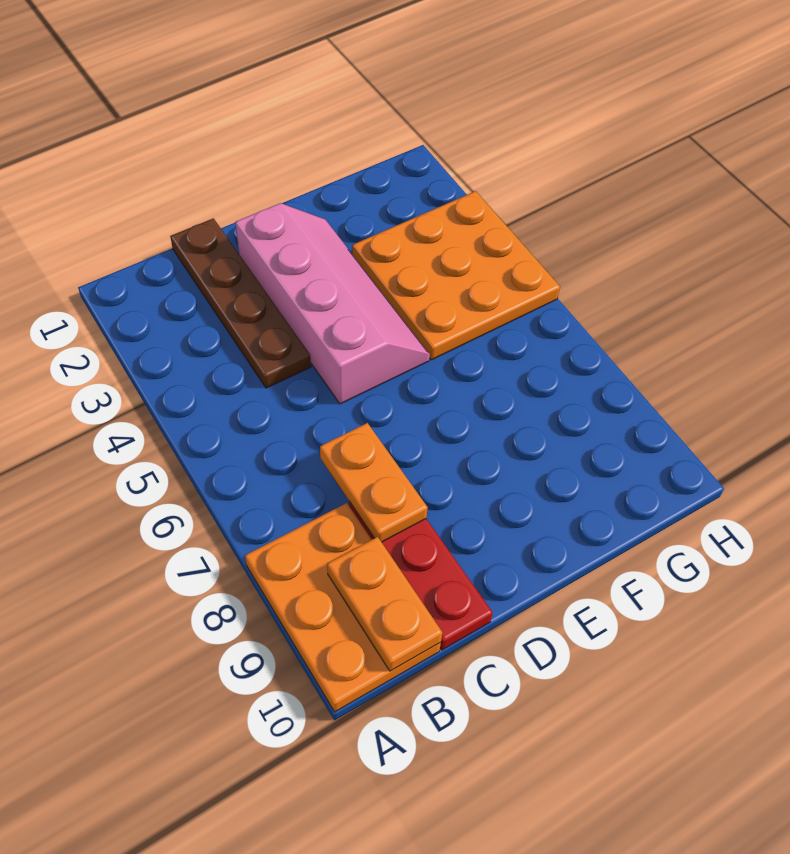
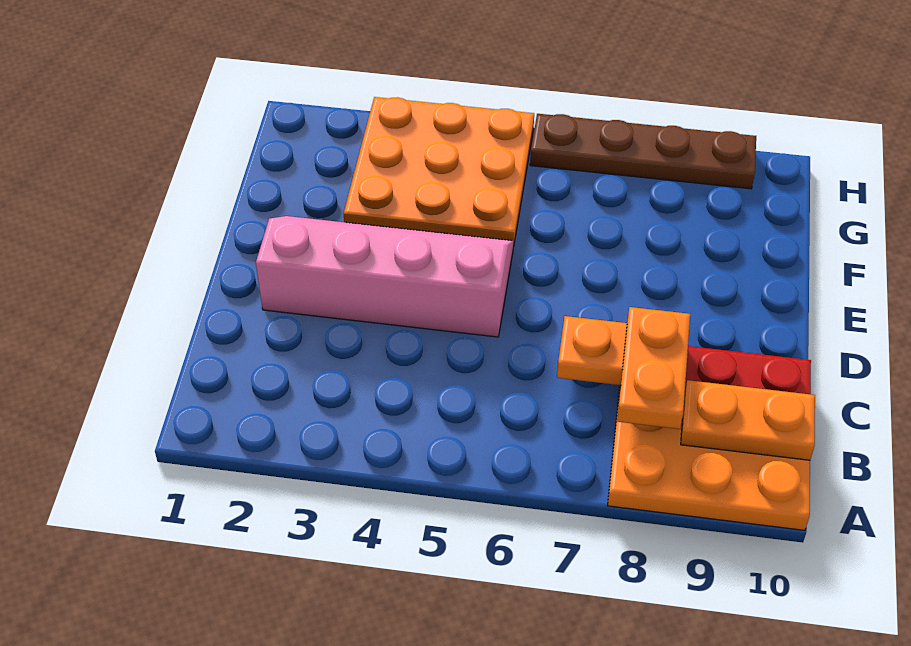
none -> orange plate B8:C8 level 3
brown plate C1:C4 level 1 -> brown plate H6:H9 level 1

